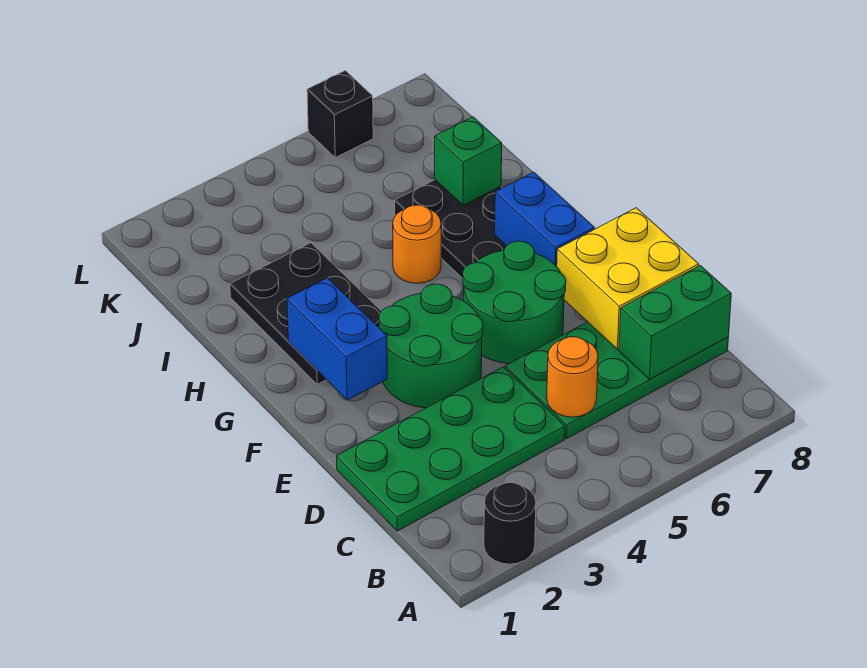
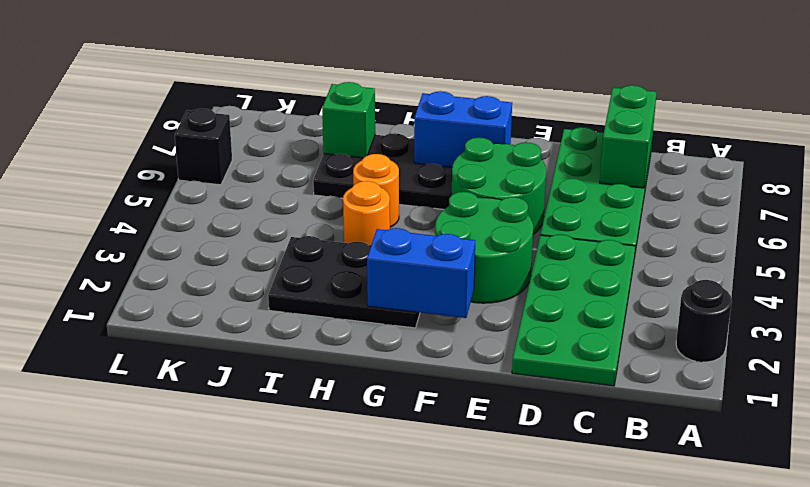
orange round brick C5 level 2 -> orange round brick H4 level 1
yellow brick D7:E8 level 2 -> none

